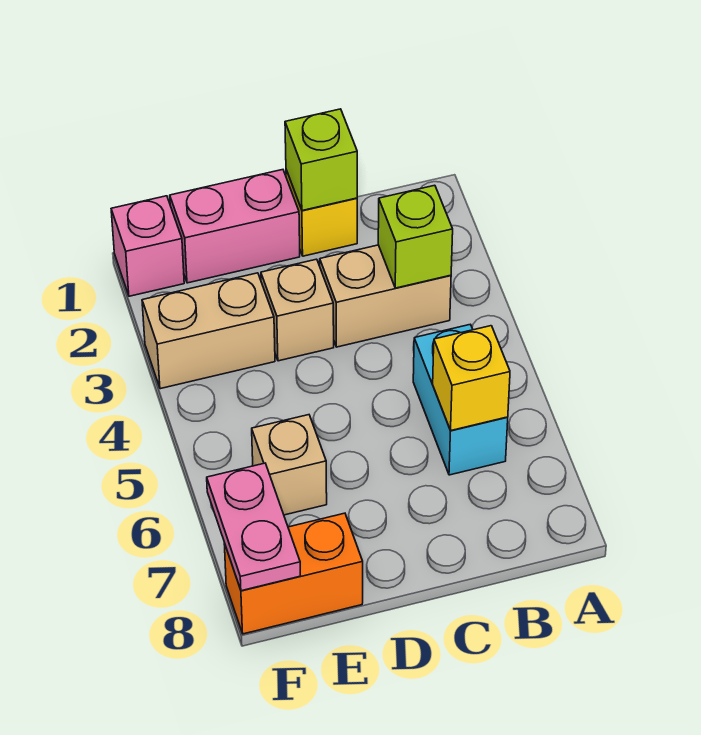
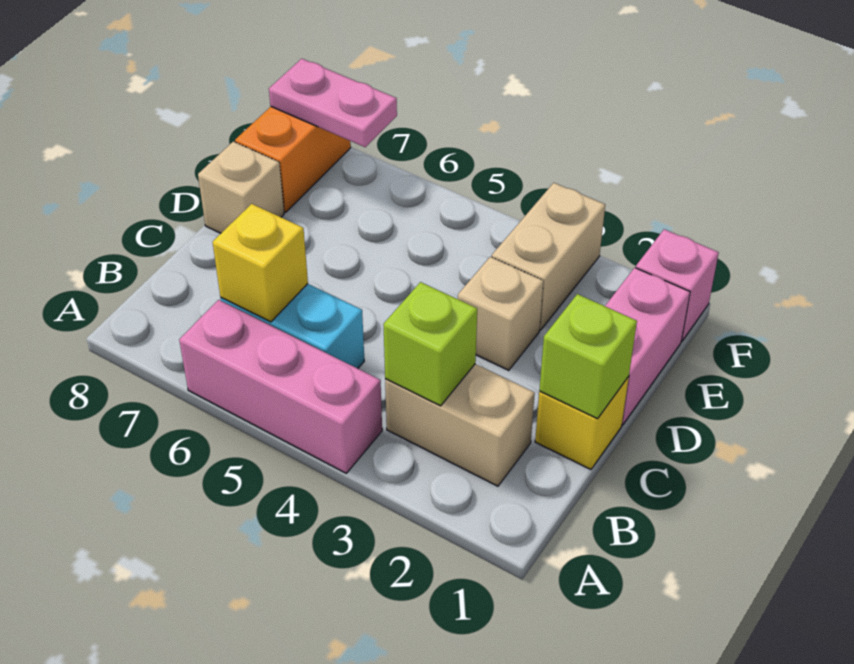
none -> pink brick A4:A6 level 1
tan brick B3:C3 level 1 -> tan brick B2:B3 level 1
tan brick E6 level 1 -> tan brick D8 level 1

